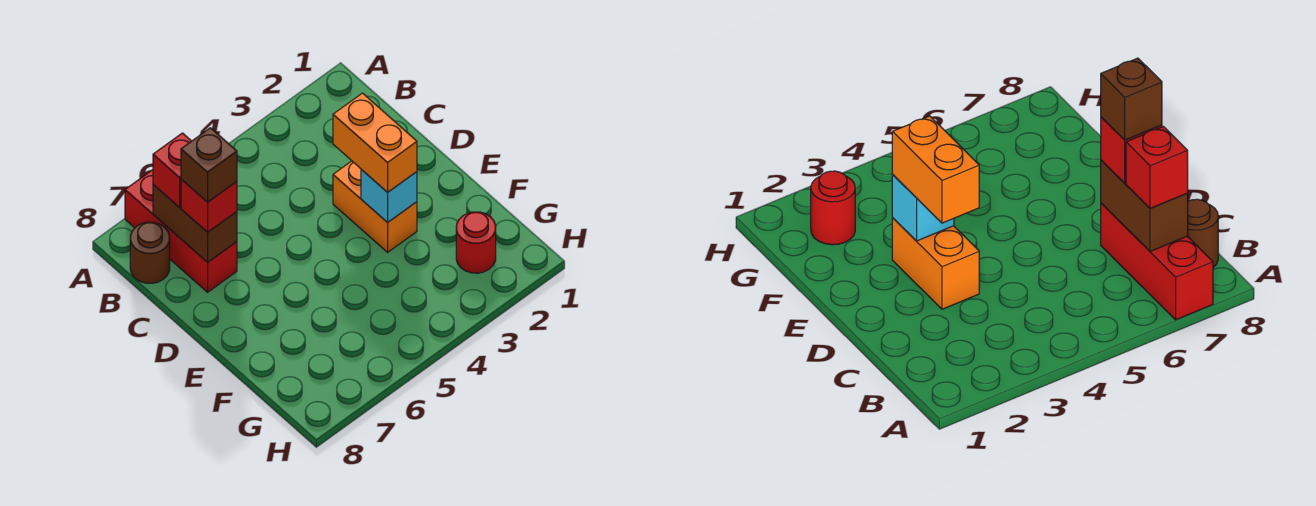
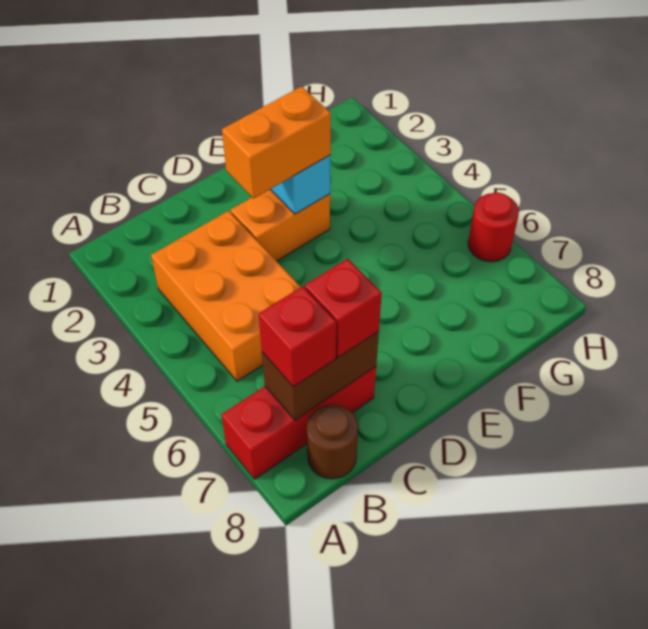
none -> orange brick B3:C5 level 1
brown brick C7 level 4 -> none
red round brick G2 level 1 -> red round brick H6 level 1

